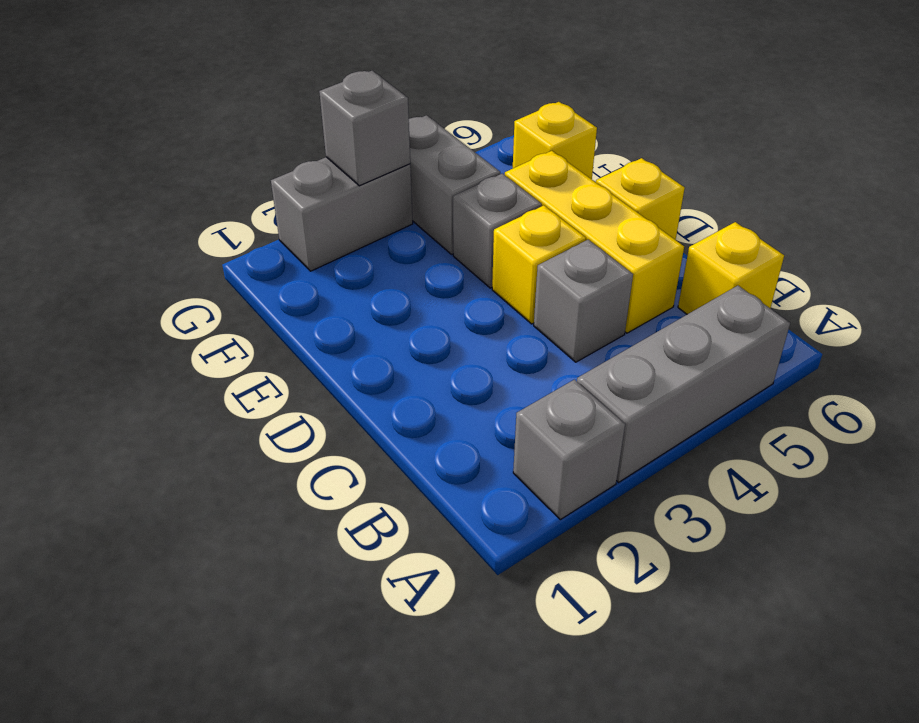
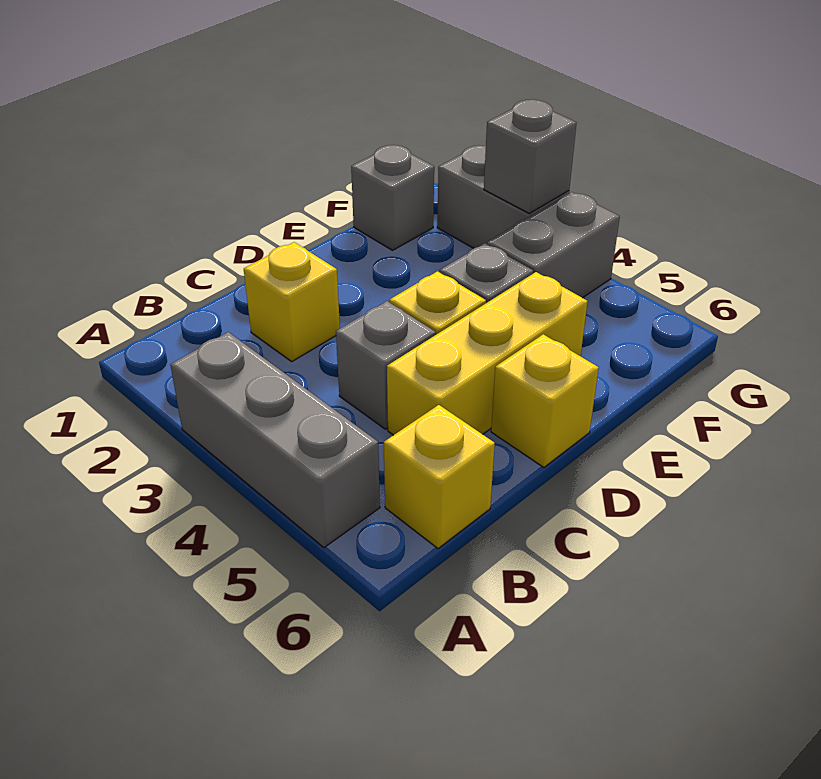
grey brick A2 level 1 -> grey brick F1 level 1
yellow brick F6 level 1 -> yellow brick C2 level 1

